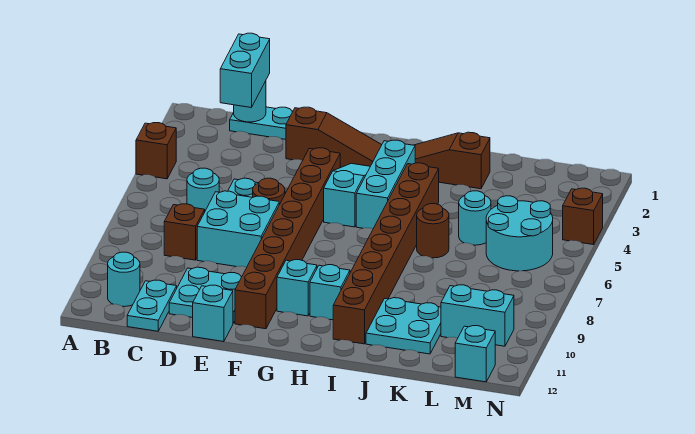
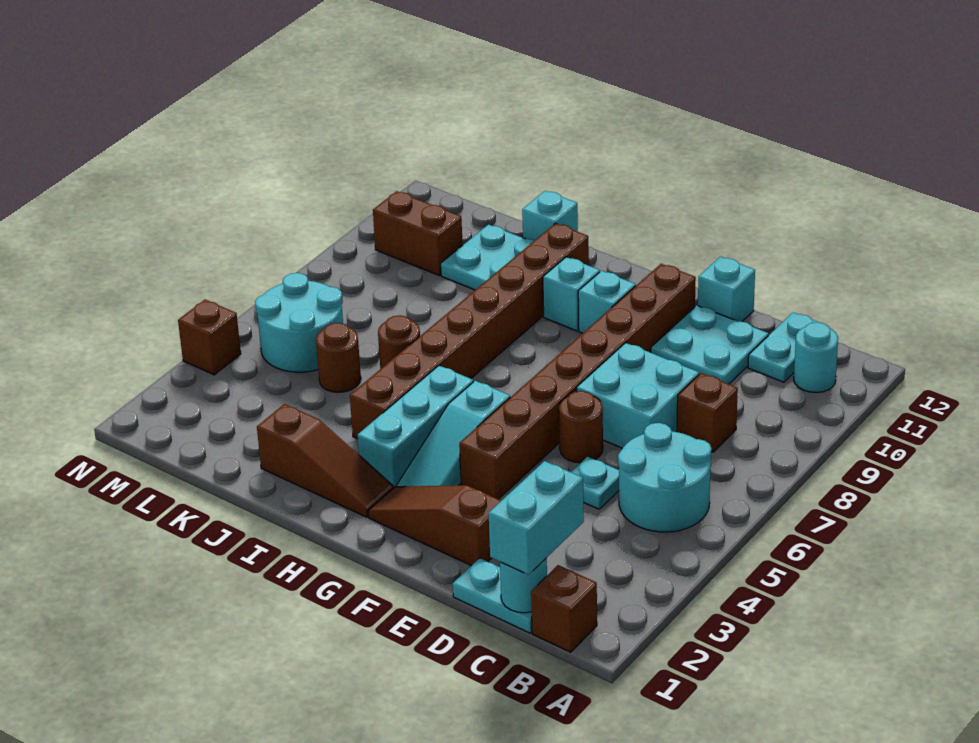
brown brick A4 level 1 -> brown brick B1 level 1
cyan round brick C6 level 1 -> cyan round brick B5:C6 level 1
cyan round brick K5 level 1 -> brown round brick K5 level 1
cyan brick L10:M10 level 1 -> brown brick L10:M10 level 1
cyan brick M12 level 1 -> cyan brick J12 level 1

